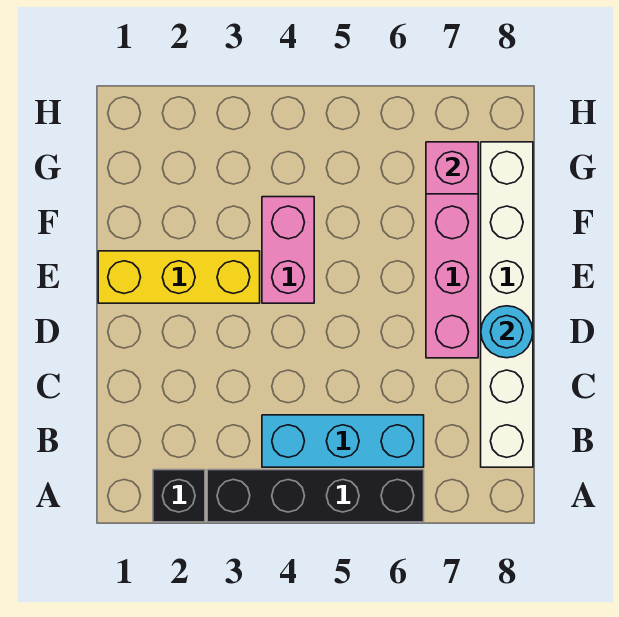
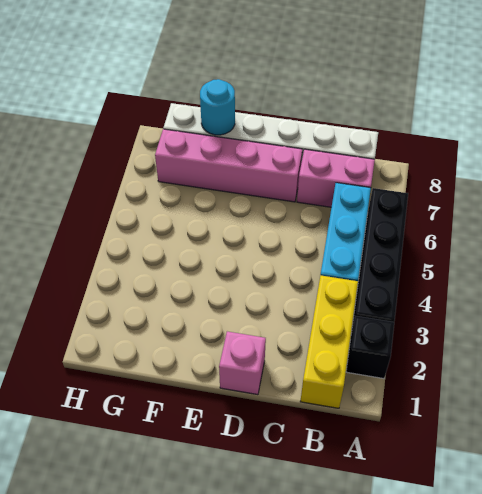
cyan round brick D8 level 2 -> cyan round brick F8 level 2
yellow brick E1:E3 level 1 -> yellow brick B1:B3 level 1
pink brick E4:F4 level 1 -> pink brick B7:C7 level 1
pink brick G7 level 2 -> pink brick D1 level 1

